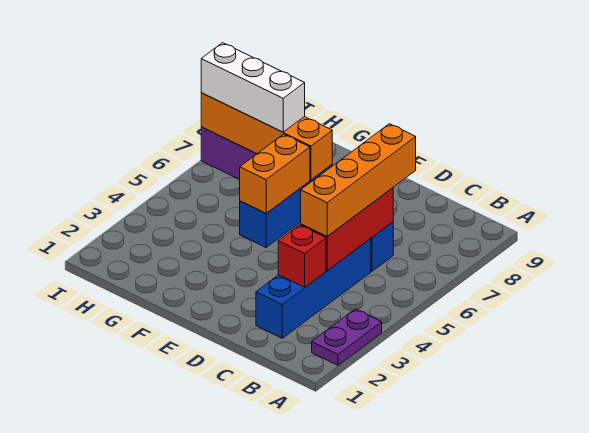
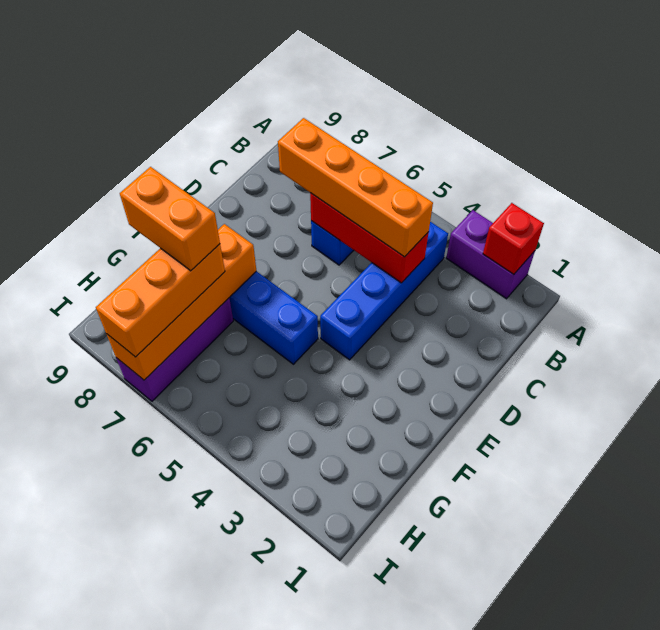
purple plate A2:A3 level 1 -> purple brick A2:A3 level 1
blue brick C2:C5 level 1 -> blue brick B4:E4 level 1
red brick C3 level 2 -> red brick A2 level 2
orange brick F5:F6 level 2 -> orange brick G7:G8 level 4
white brick G7:I7 level 3 -> orange brick G7:I7 level 3

